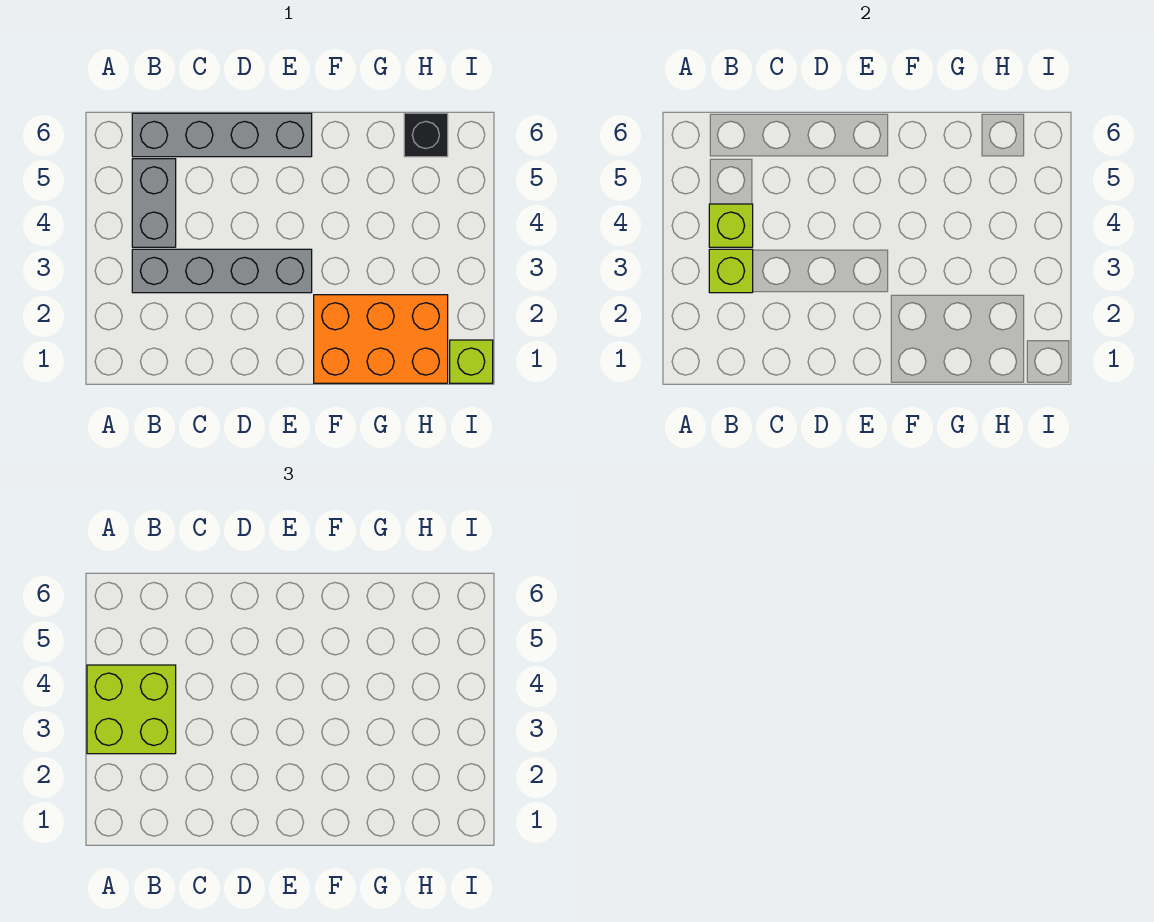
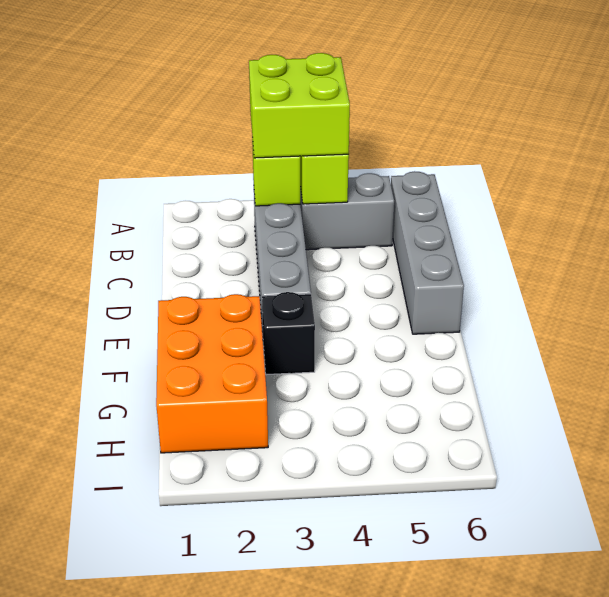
black brick H6 level 1 -> black brick F3 level 1
lime brick I1 level 1 -> none

